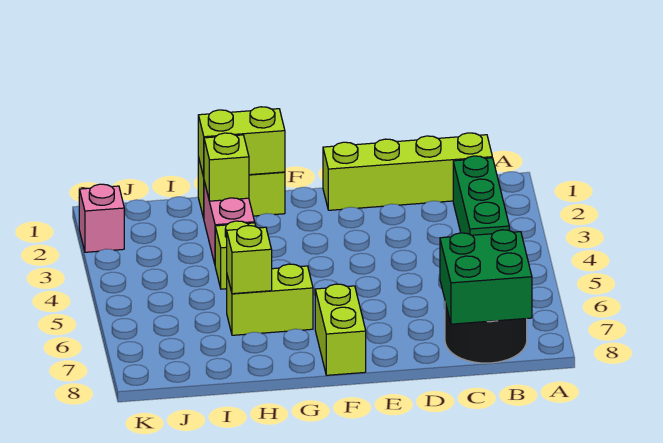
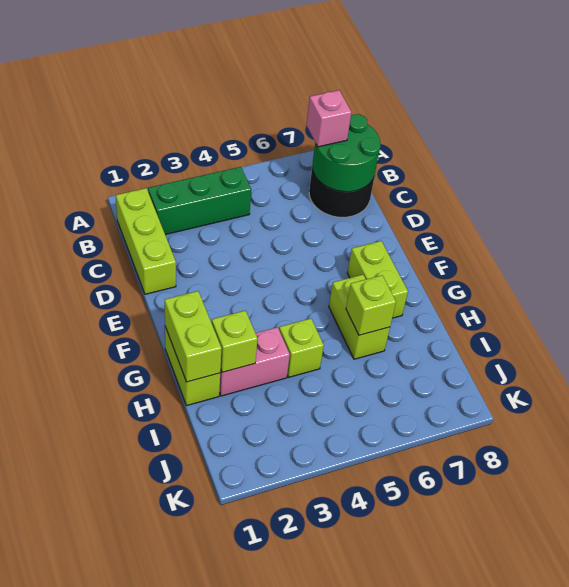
lime brick B1:E1 level 1 -> lime brick B1:D1 level 1
green brick B7:C8 level 2 -> green round brick B7:C8 level 2
lime brick F7:F8 level 1 -> lime brick F7:G7 level 1
pink brick K2 level 1 -> pink brick B7 level 3

